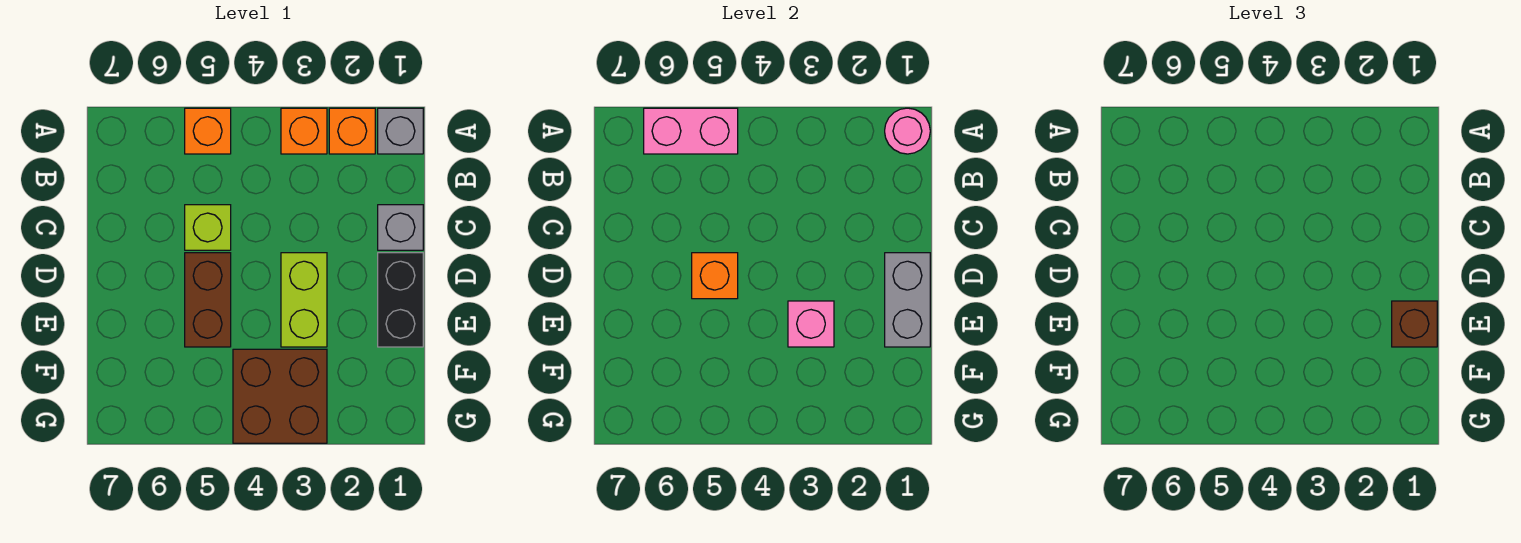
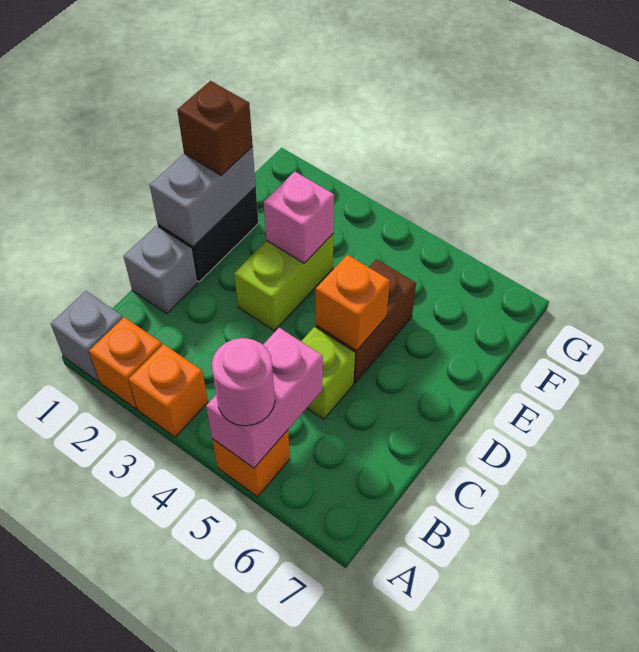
pink round brick A1 level 2 -> pink round brick A5 level 3
pink brick A5:A6 level 2 -> pink brick A5:B5 level 2
brown brick F3:G4 level 1 -> none

